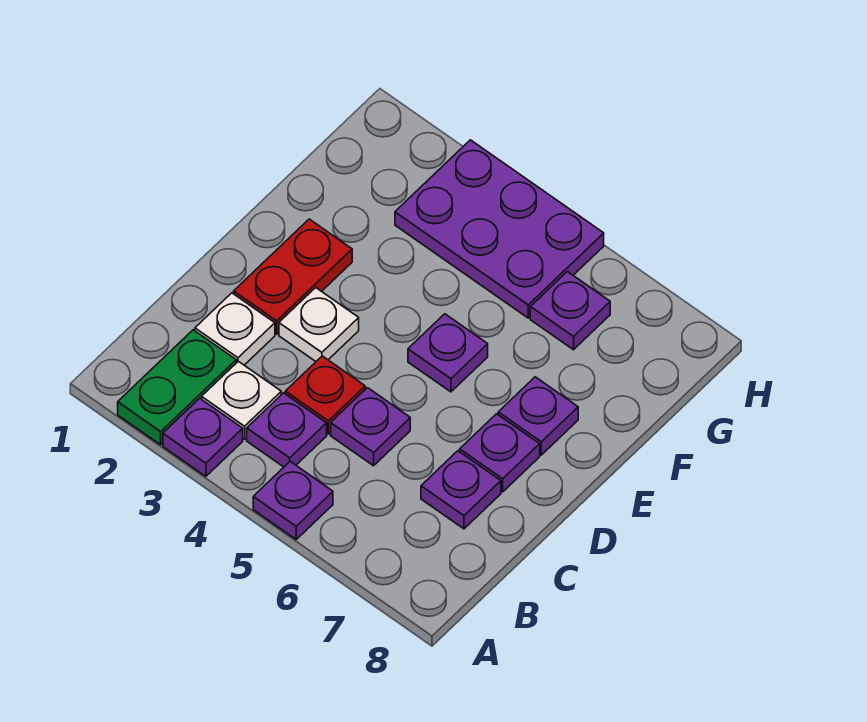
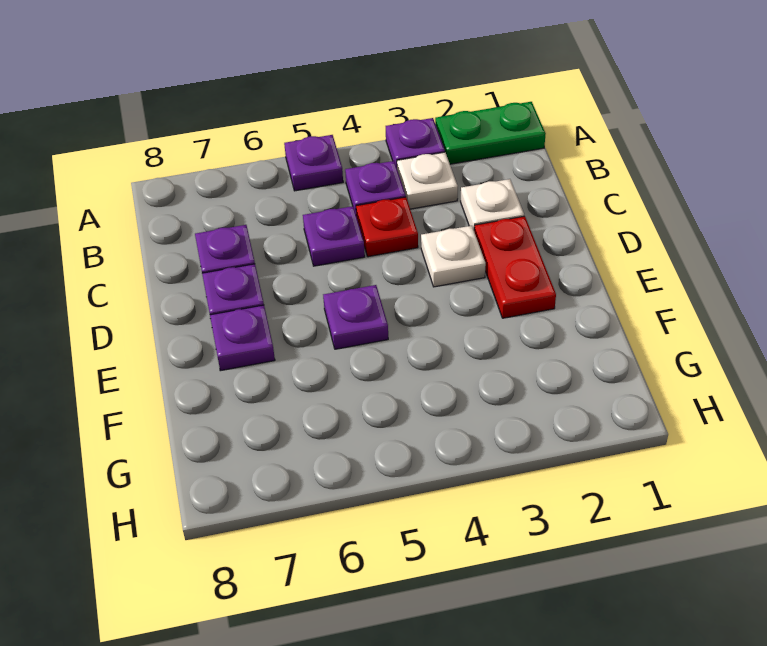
green plate A2:B2 level 1 -> green plate A1:A2 level 1
purple plate G3:H5 level 1 -> none
purple plate G6 level 1 -> none

